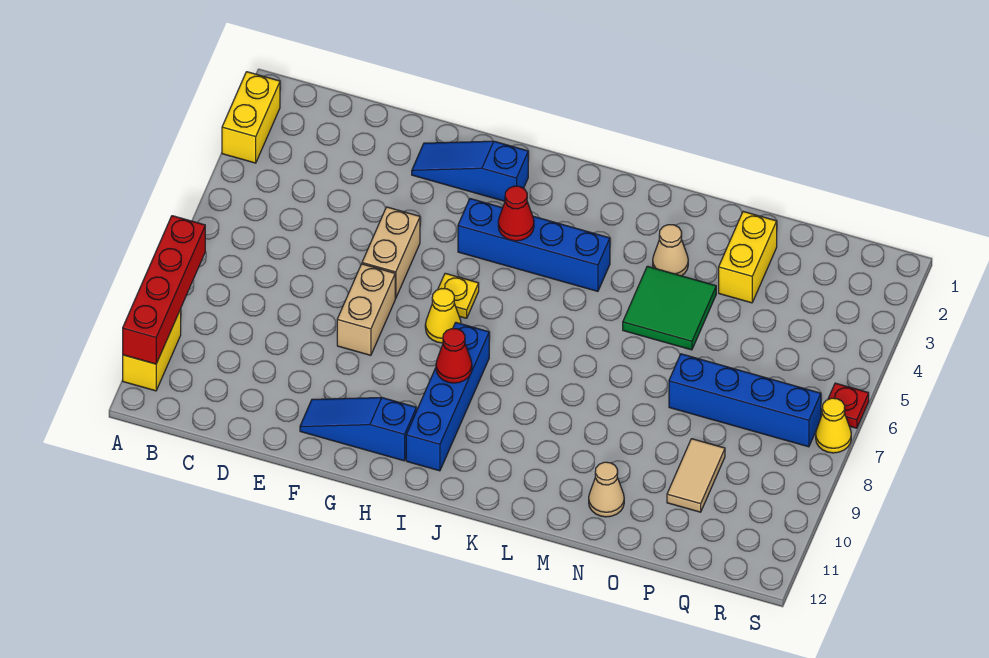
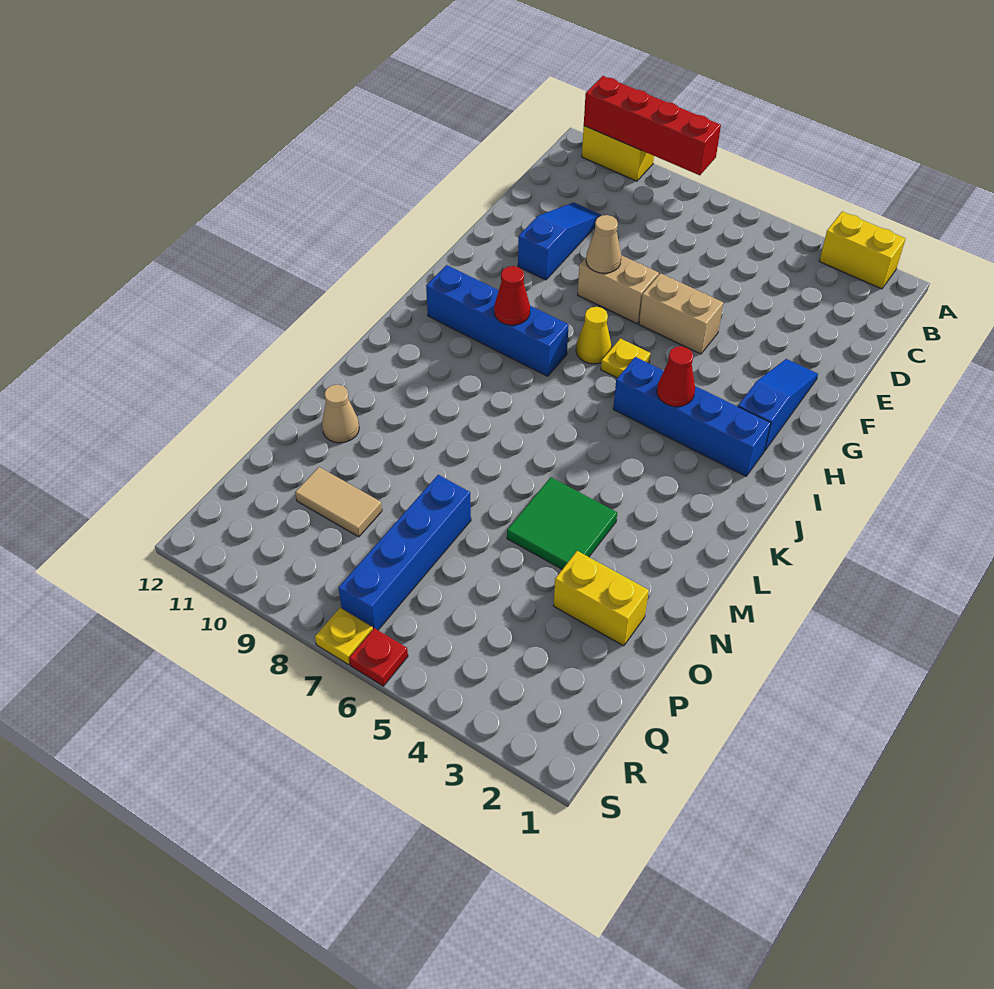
blue slope F11:H11 level 1 top H -> blue slope D10:F10 level 1 top F
blue brick H4:K4 level 1 -> blue brick I2:I5 level 1
tan cone M3 level 1 -> tan cone F8 level 2
yellow cone S7 level 1 -> yellow plate S7 level 1

